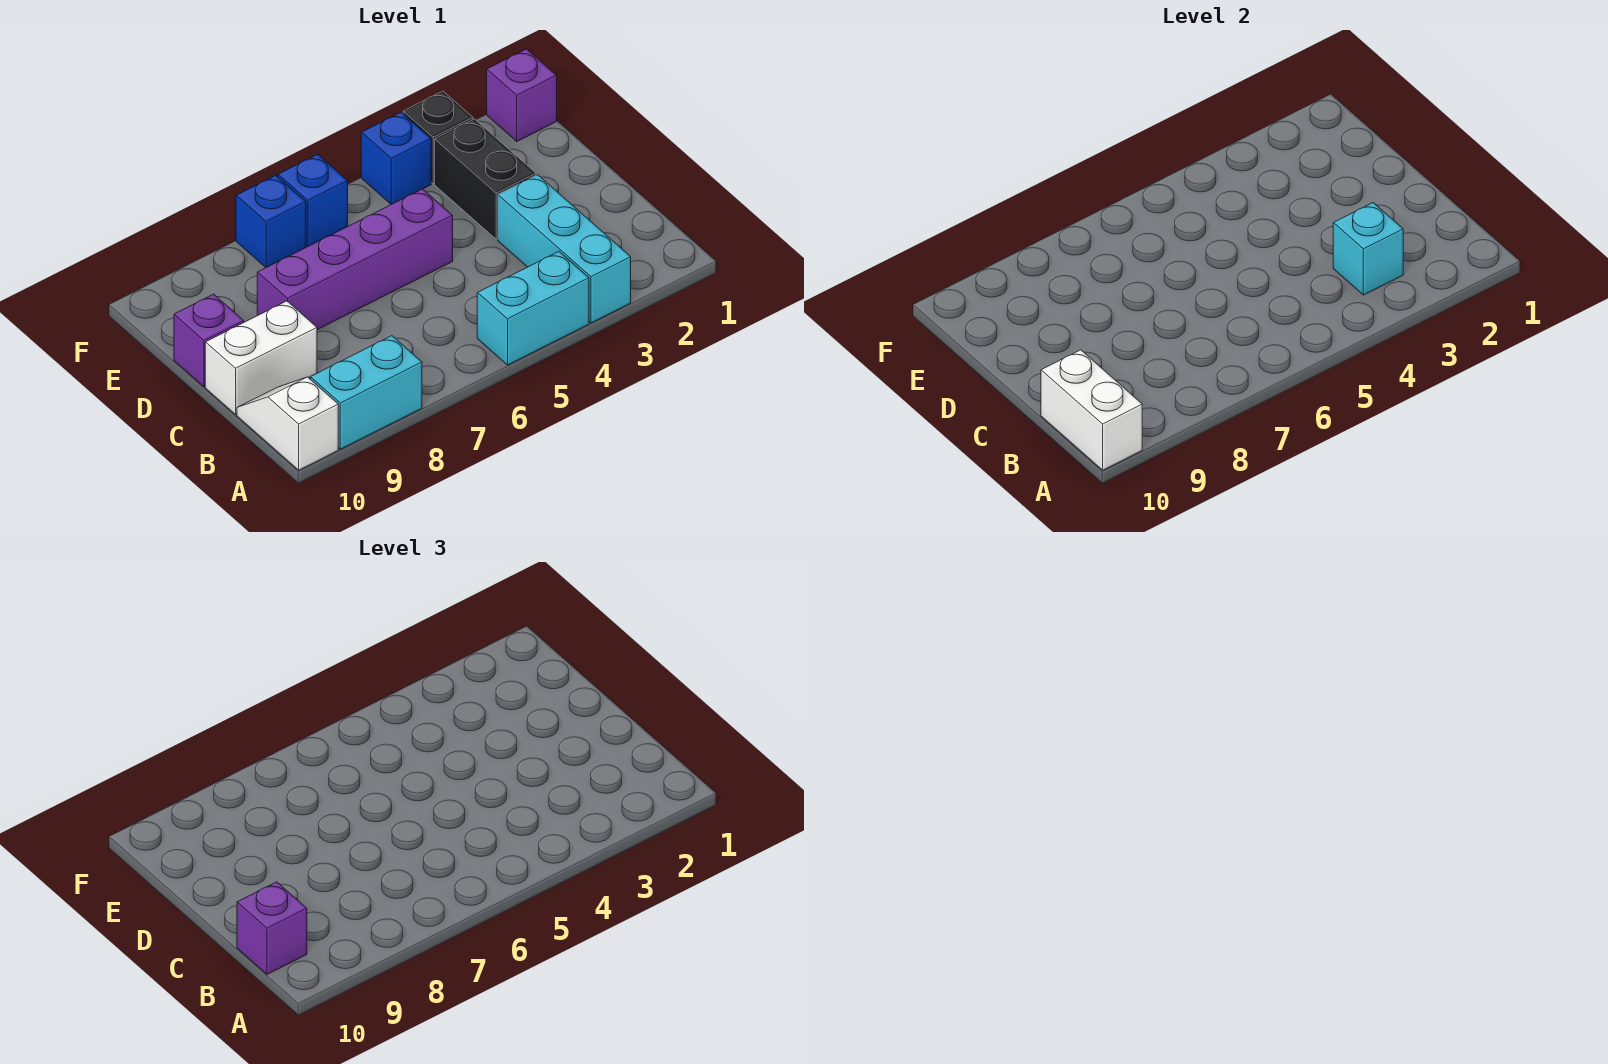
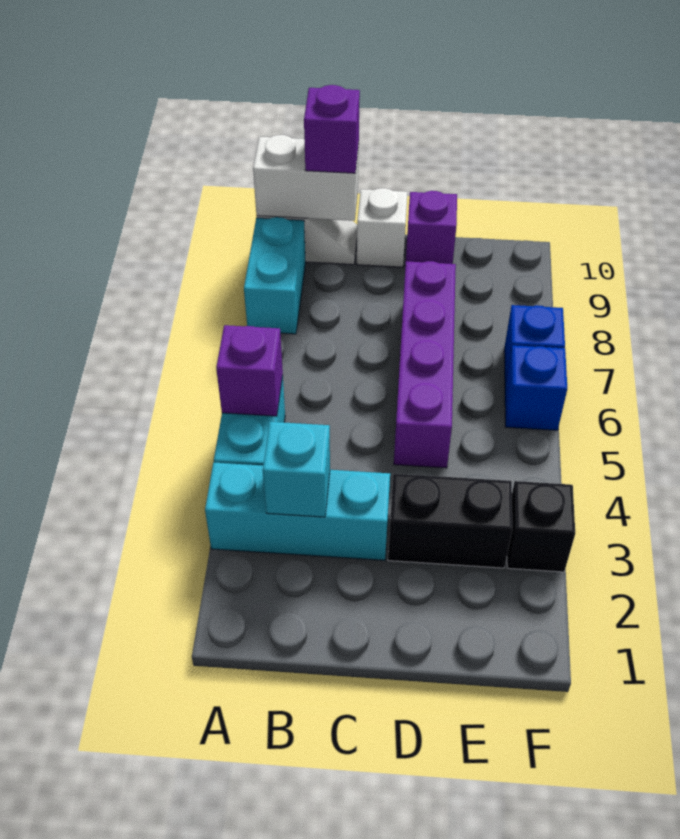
white brick C9:C10 level 1 -> white brick C10 level 1
purple brick F1 level 1 -> purple brick A5 level 2
blue brick F4 level 1 -> none

